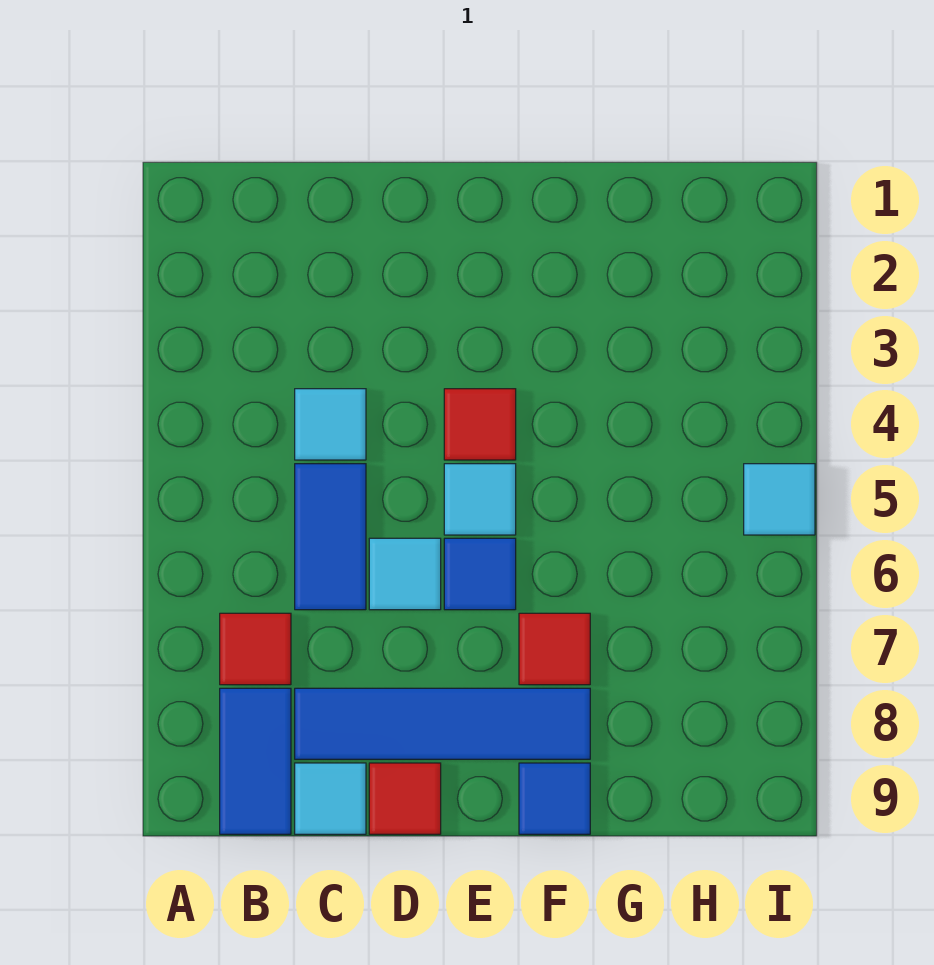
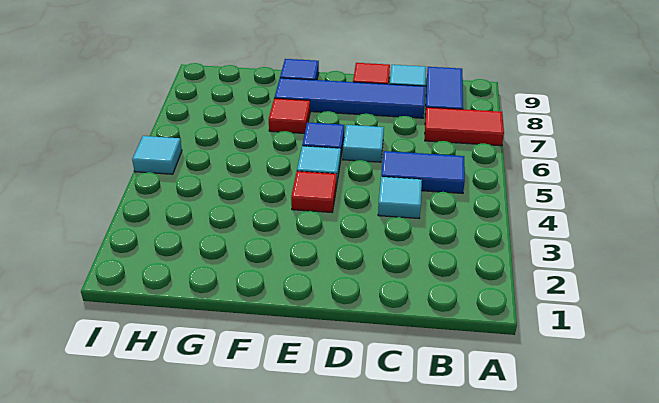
red tile B7 level 1 -> red tile A7:B7 level 1
blue tile C5:C6 level 1 -> blue tile B5:C5 level 1

